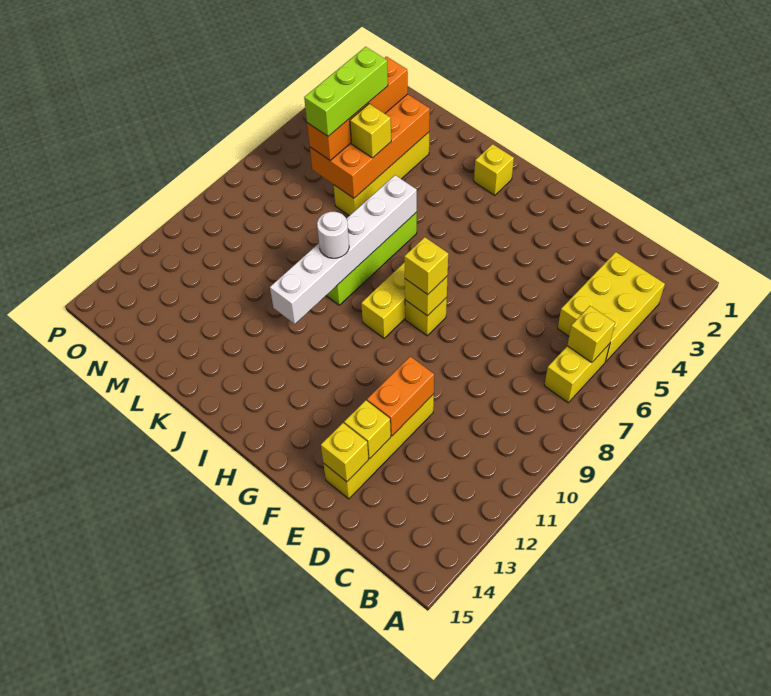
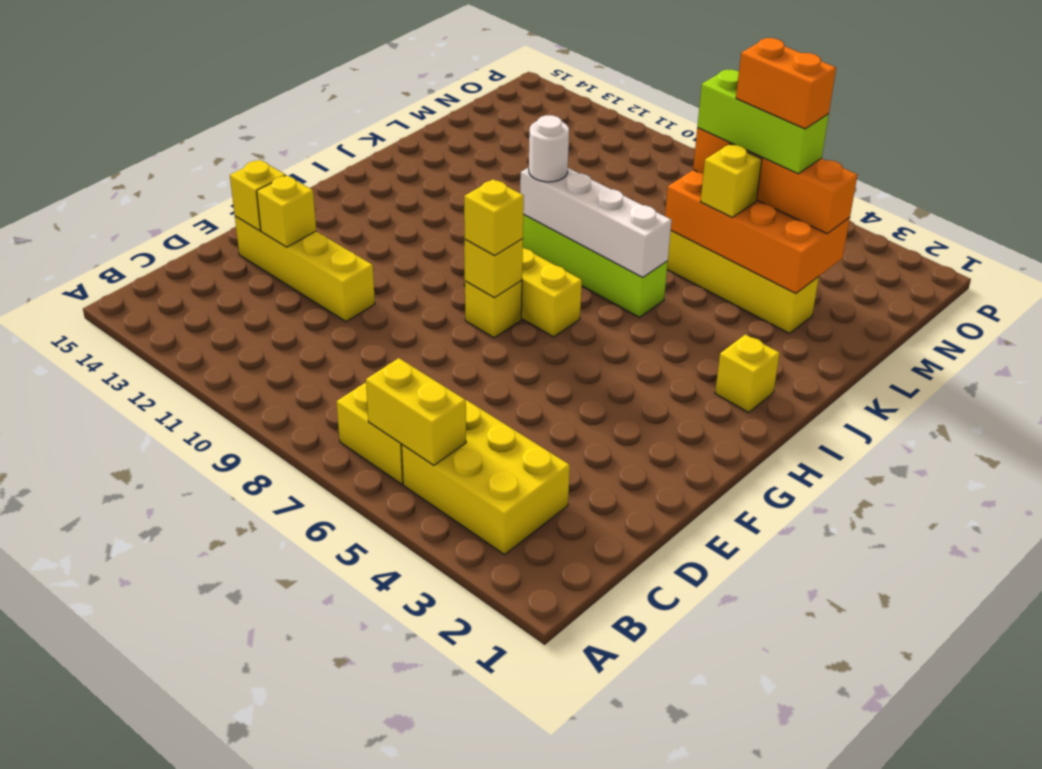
yellow brick B6 level 2 -> yellow brick B5:B6 level 2
orange brick E11:E12 level 2 -> orange brick M4:M5 level 5
white brick J6:J11 level 2 -> white brick J6:J9 level 2

